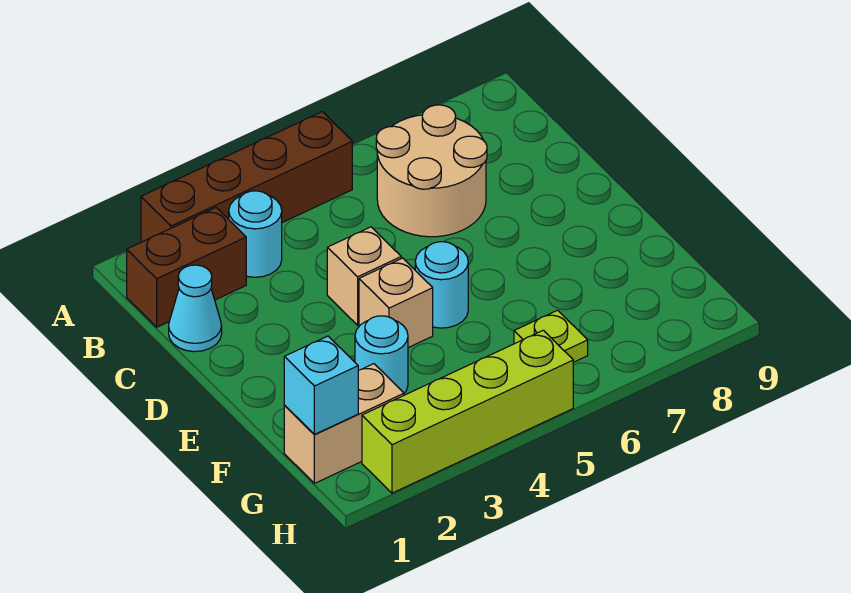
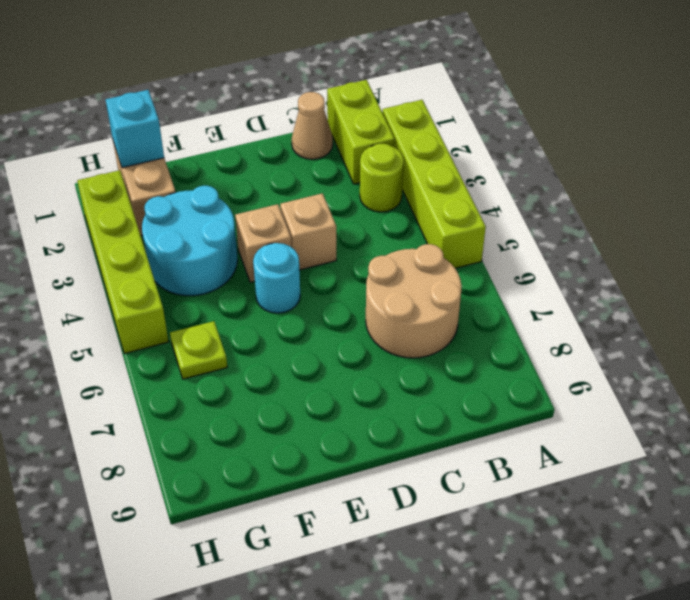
brown brick A2:A5 level 1 -> lime brick A2:A5 level 1
brown brick B1:B2 level 1 -> lime brick B1:B2 level 1
cyan round brick B3 level 1 -> lime round brick B3 level 1
cyan cone C1 level 1 -> tan cone C1 level 1
cyan round brick F3 level 1 -> cyan round brick F3:G4 level 1

